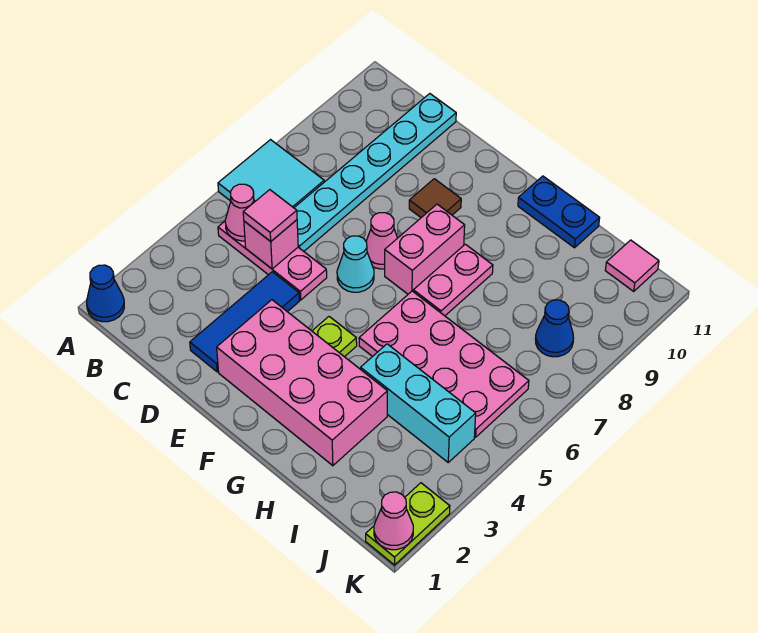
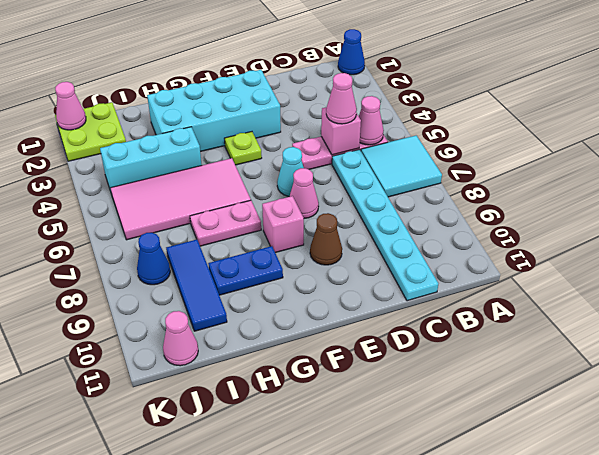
pink tile C5 level 3 -> pink cone C5 level 3
blue tile D2:D4 level 1 -> blue tile I8:I10 level 1
pink brick E2:H3 level 1 -> cyan brick E2:H3 level 1
brown tile E9 level 1 -> brown cone E9 level 1
pink brick F7:F8 level 1 -> pink brick F8 level 1
pink plate G5:J6 level 1 -> pink tile G5:J6 level 1
pink plate G7:G8 level 1 -> pink plate G7:H7 level 1
blue plate G11:H11 level 1 -> blue plate G9:H9 level 1
pink tile J11 level 1 -> pink cone J11 level 1
lime plate K1:K2 level 1 -> lime plate J1:K2 level 1

